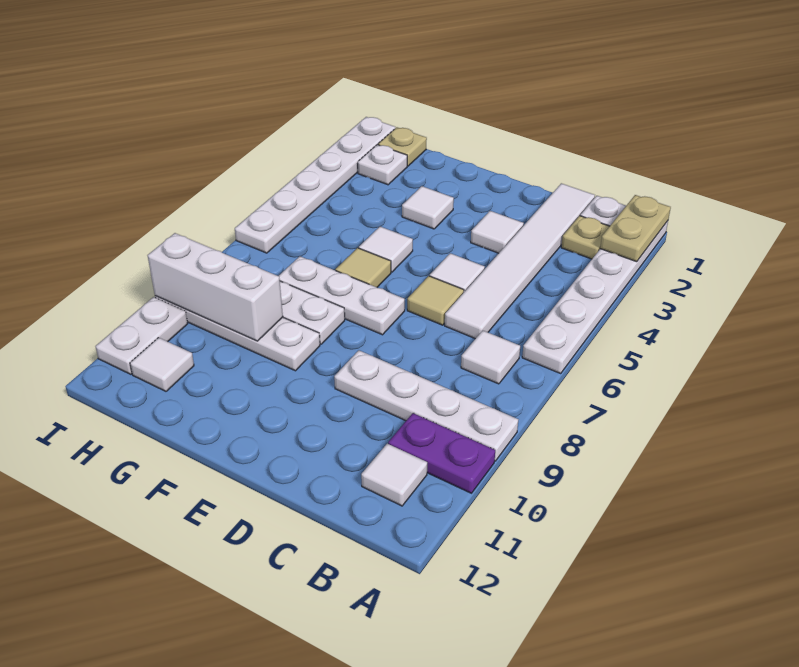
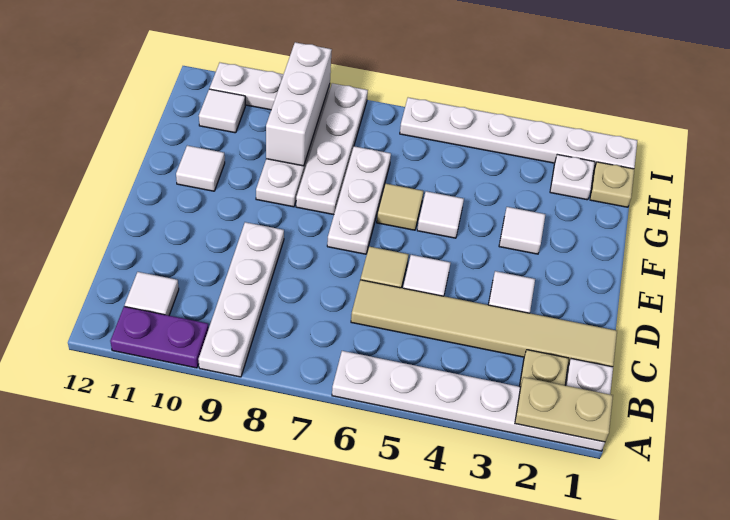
purple plate A10:B10 level 1 -> purple plate A10:A11 level 1
white tile B7 level 1 -> white tile F11 level 1
white tile C1:C6 level 1 -> tan tile C1:C6 level 1

